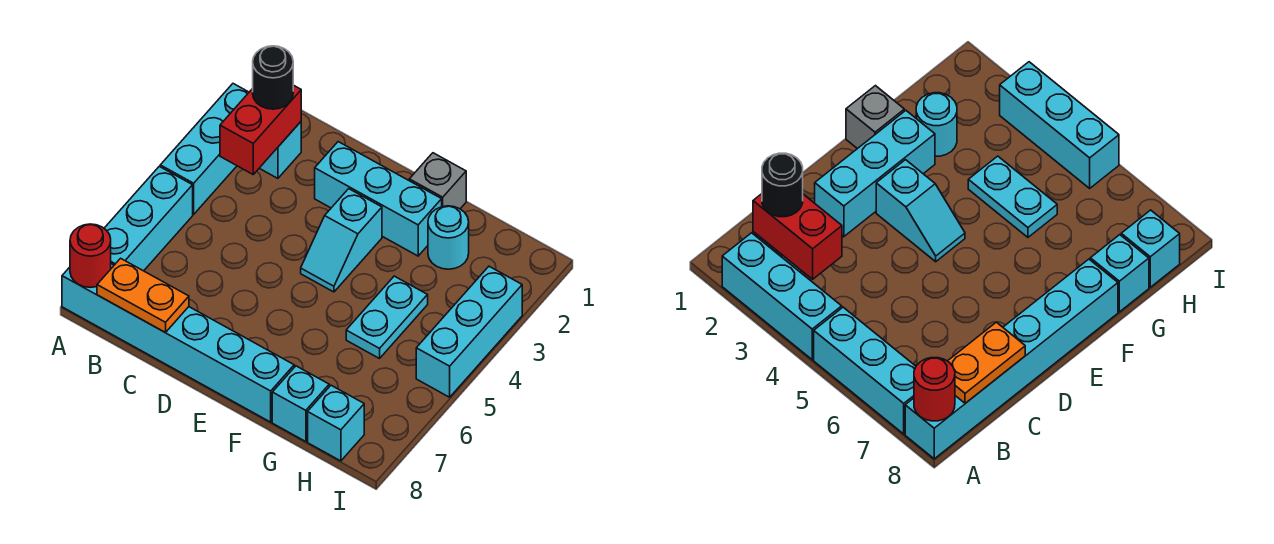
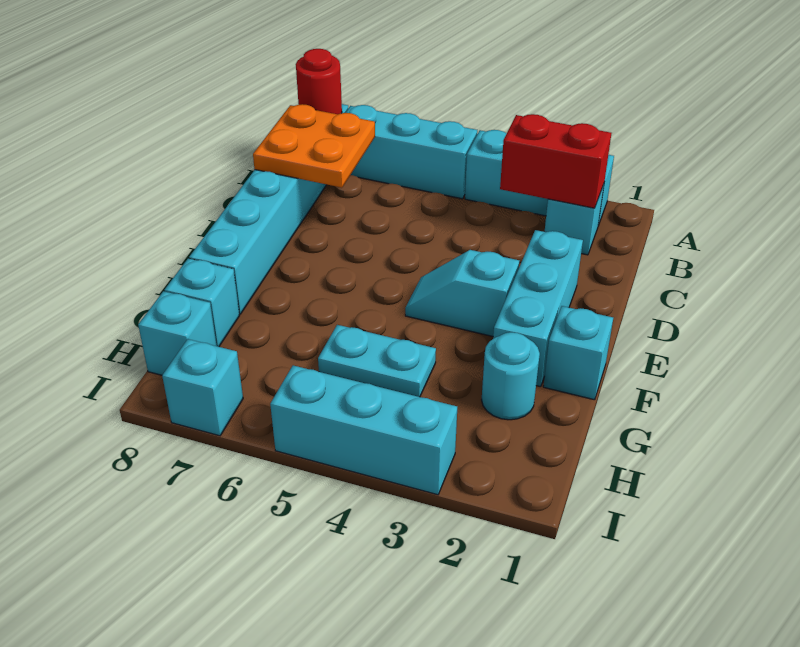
black round brick B2 level 3 -> none
orange plate B8:C8 level 2 -> orange plate B7:C8 level 2
grey brick F1 level 1 -> cyan brick F1 level 1
none -> cyan brick I7 level 1

